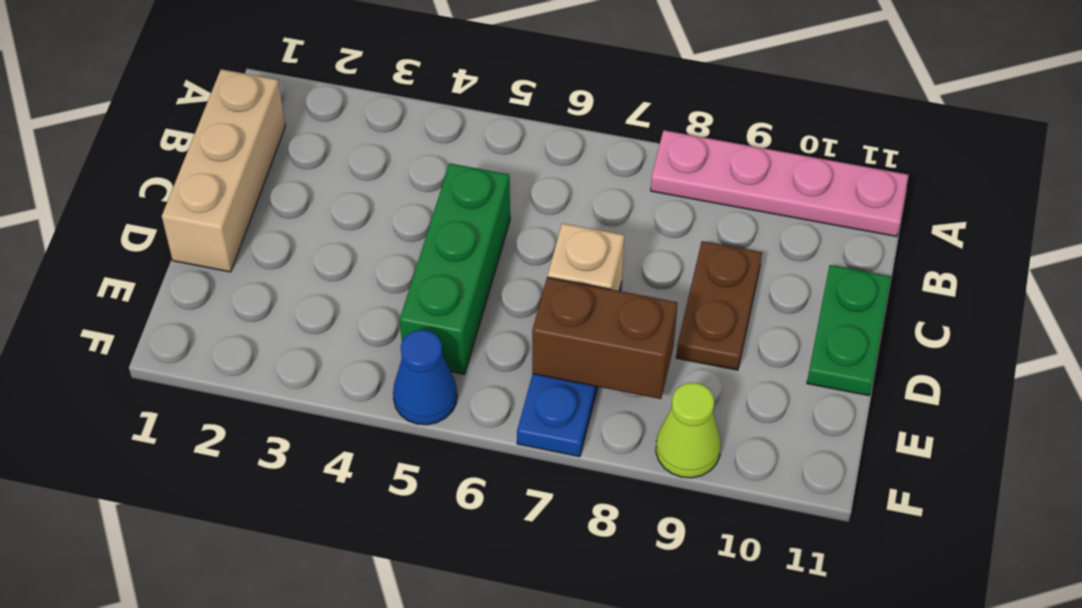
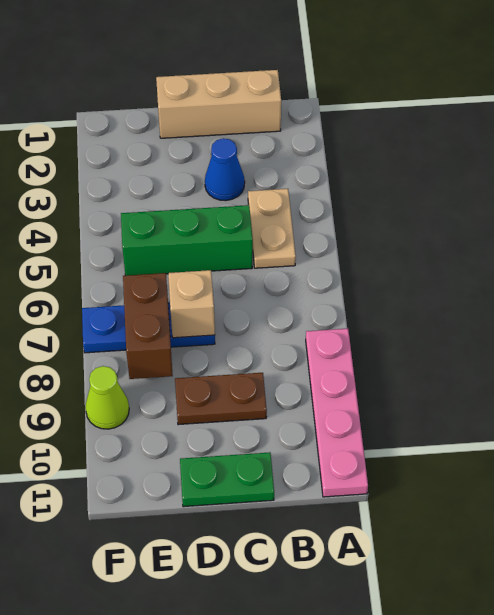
none -> tan plate B4:B5 level 1
blue cone F5 level 1 -> blue cone C3 level 1

